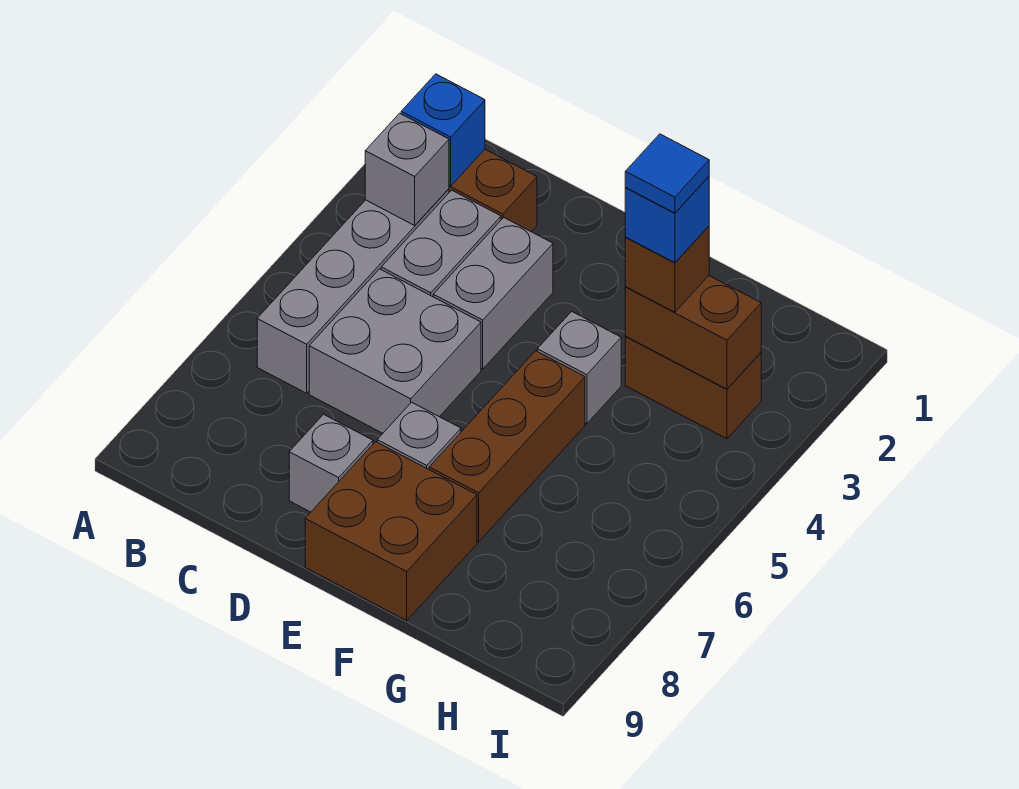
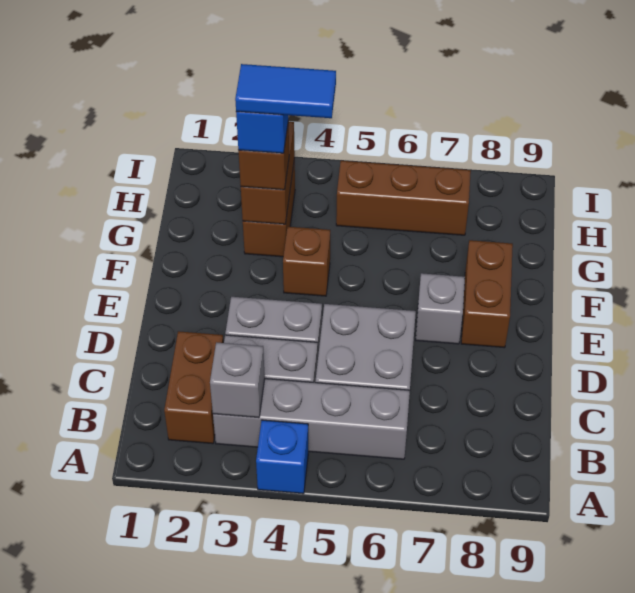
blue brick B2 level 2 -> blue brick A4 level 1
grey brick D8 level 1 -> none
brown brick E8:F9 level 1 -> brown brick E8:F8 level 1
grey brick F4 level 1 -> brown brick F4 level 1
brown brick F5:F7 level 1 -> brown brick H5:H7 level 1
blue tile G3 level 5 -> blue tile G3:G4 level 5

